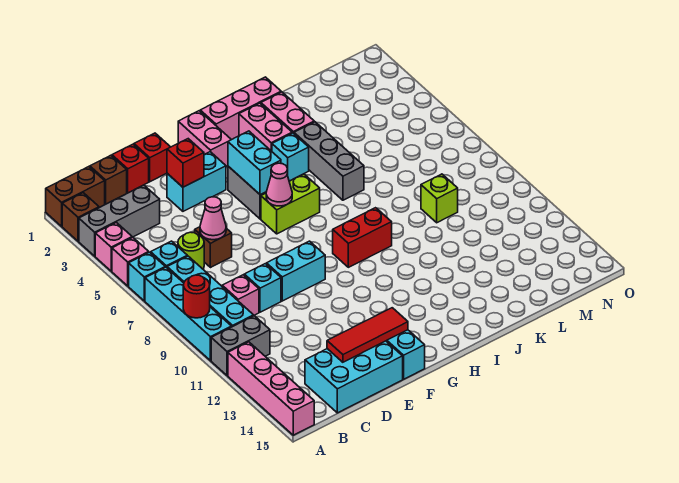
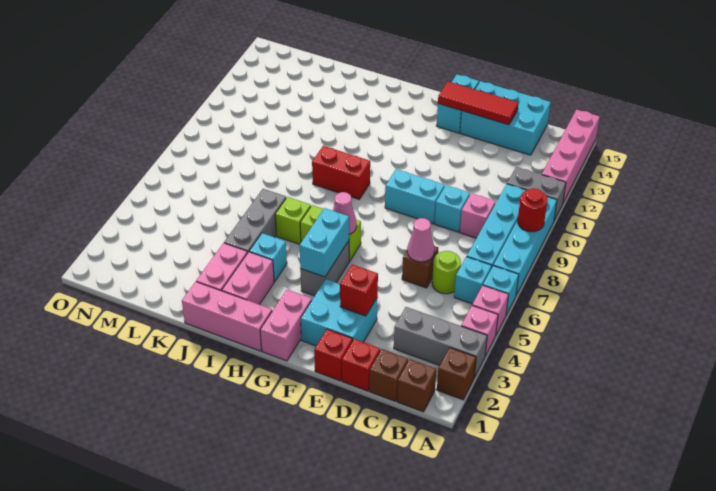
brown brick A1:B1 level 1 -> brown brick B1 level 1
cyan brick E3:F3 level 1 -> cyan brick E2:F3 level 1
lime brick L9 level 1 -> lime brick I6 level 1

